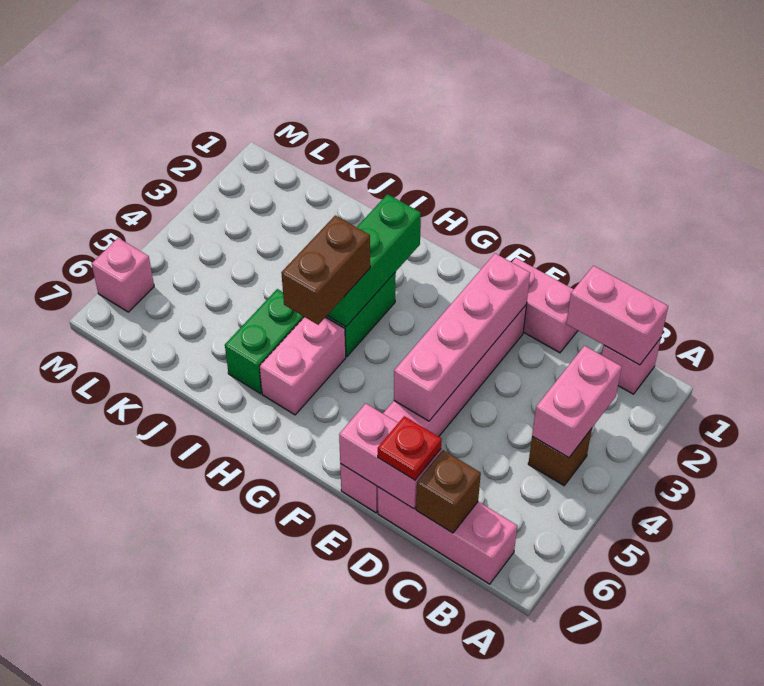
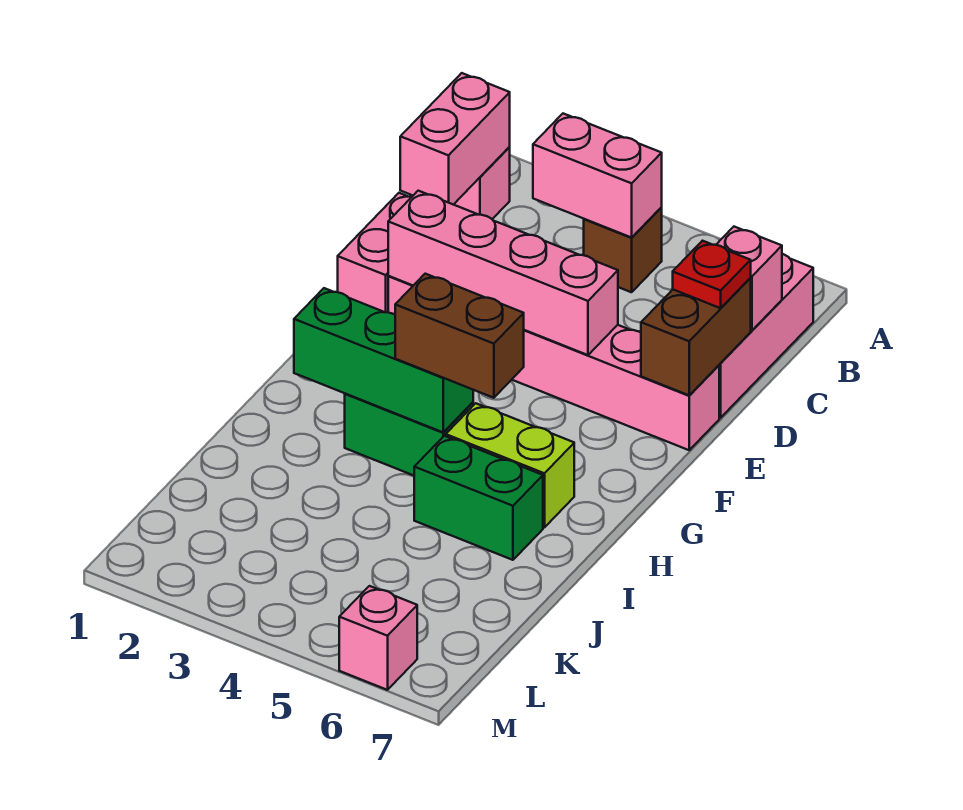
brown brick C7 level 2 -> pink brick C7 level 2
pink brick D7:E7 level 2 -> brown brick D7:E7 level 2
pink brick H5:H6 level 1 -> lime brick H5:H6 level 1

